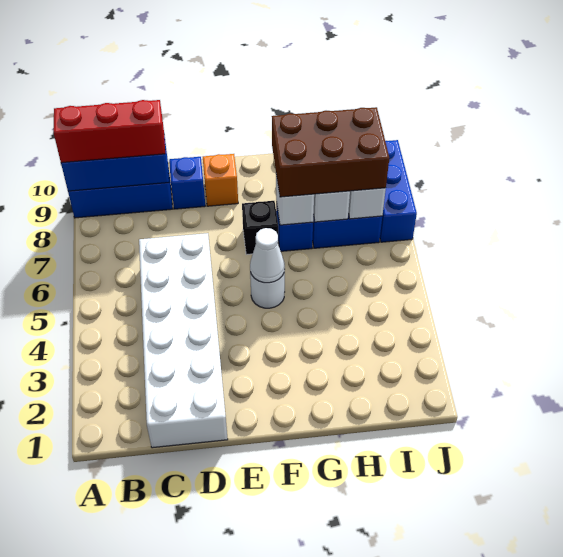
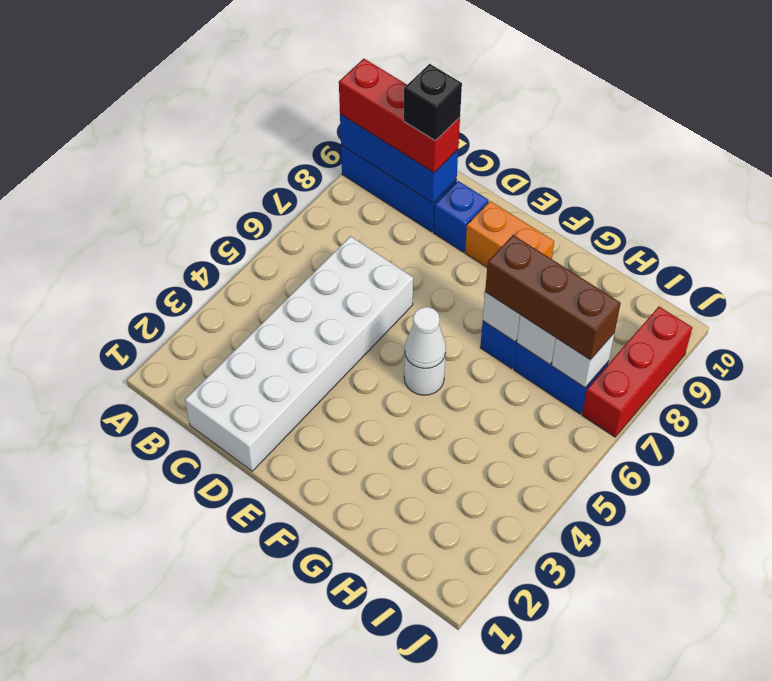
orange brick E9 level 1 -> orange brick E9:F9 level 1
black brick F7 level 1 -> black brick C9 level 4
brown brick G7:I8 level 3 -> brown brick G7:I7 level 3
blue brick J7:J9 level 1 -> red brick J7:J9 level 1

